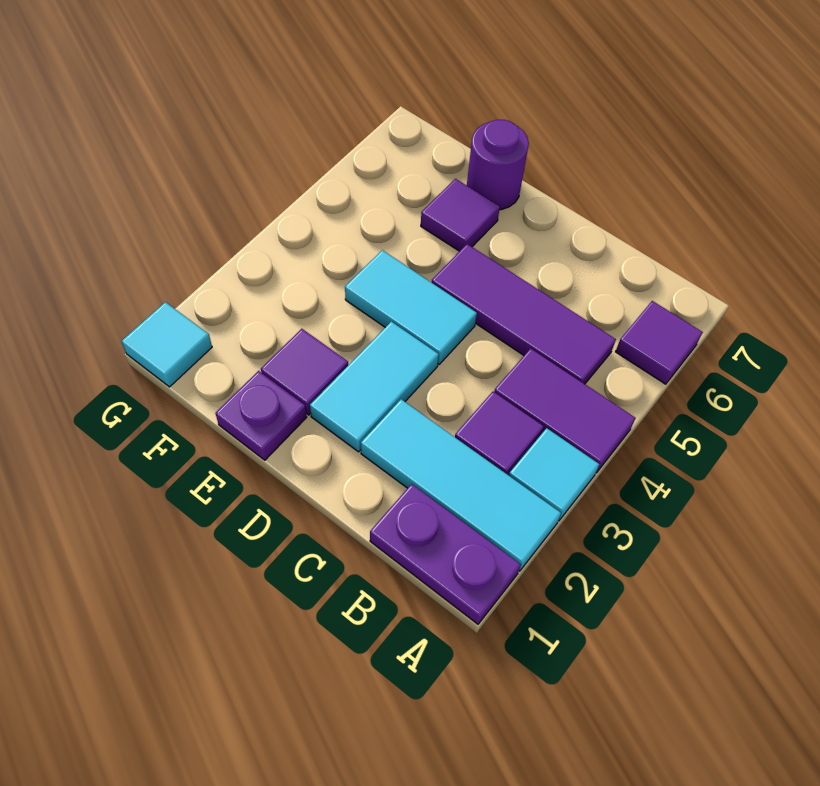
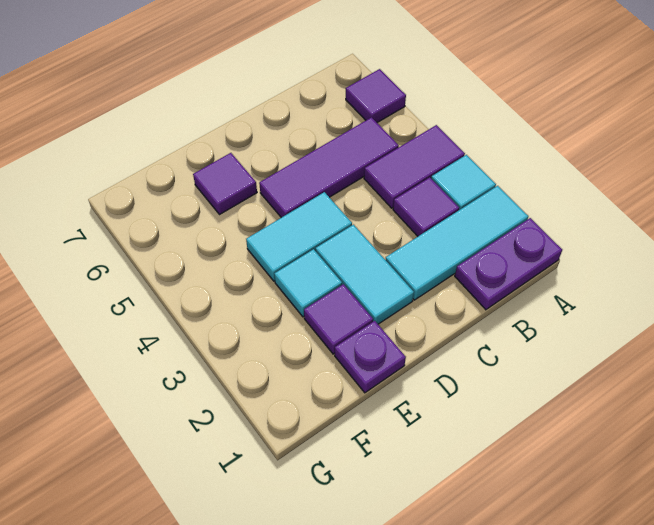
purple round brick E7 level 1 -> none
cyan tile G1 level 1 -> cyan tile E3 level 1

